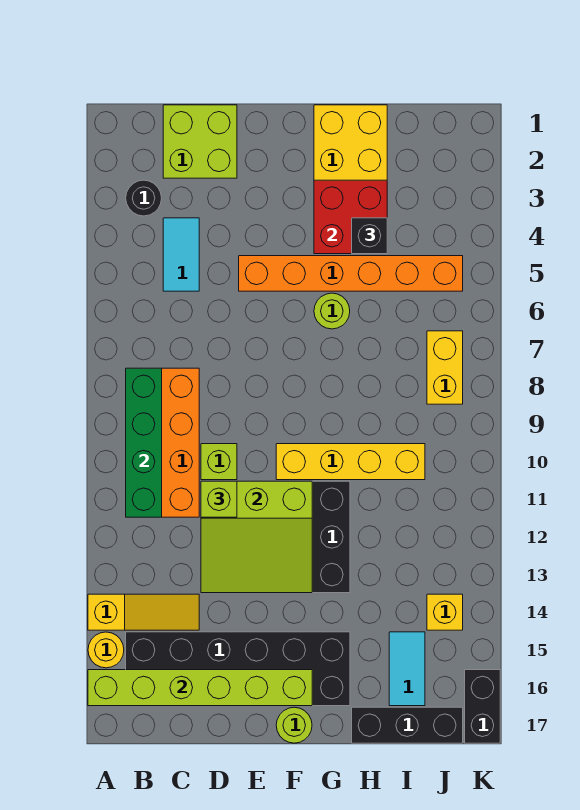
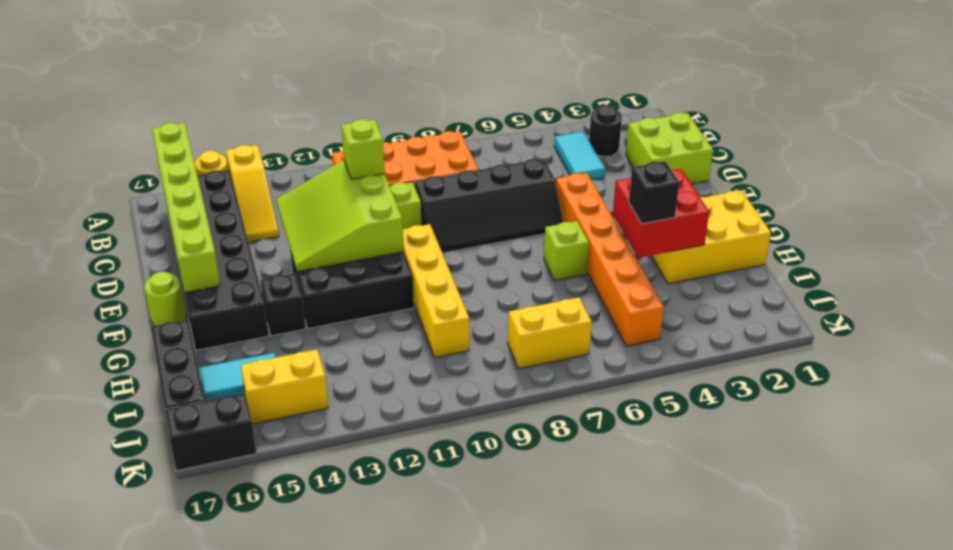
green brick B8:B11 level 2 -> none
cyan tile C4:C5 level 1 -> cyan tile B4:C4 level 1
none -> black slope D6:E9 level 1 top D
lime round brick G6 level 1 -> lime brick G6 level 1
none -> black brick G14 level 1
yellow brick J14 level 1 -> yellow brick J14:J15 level 1

